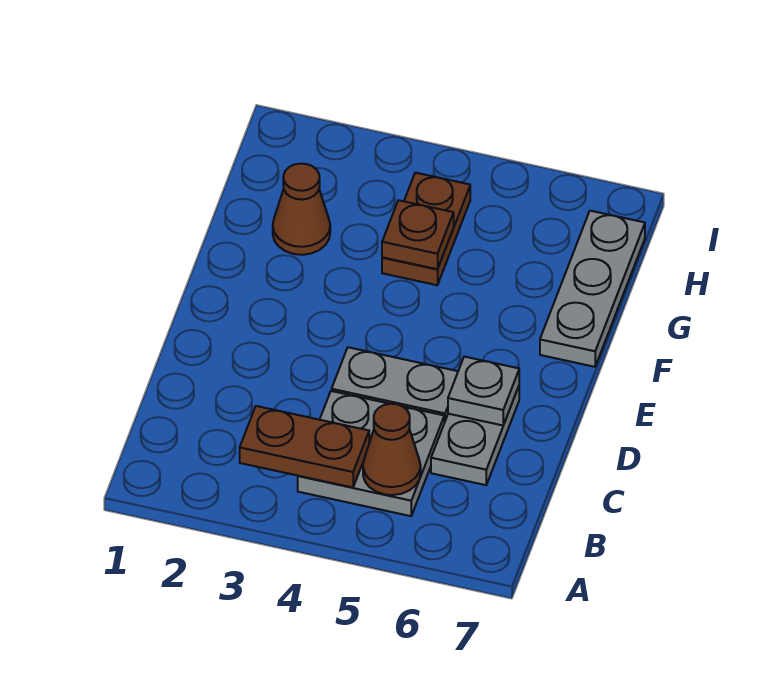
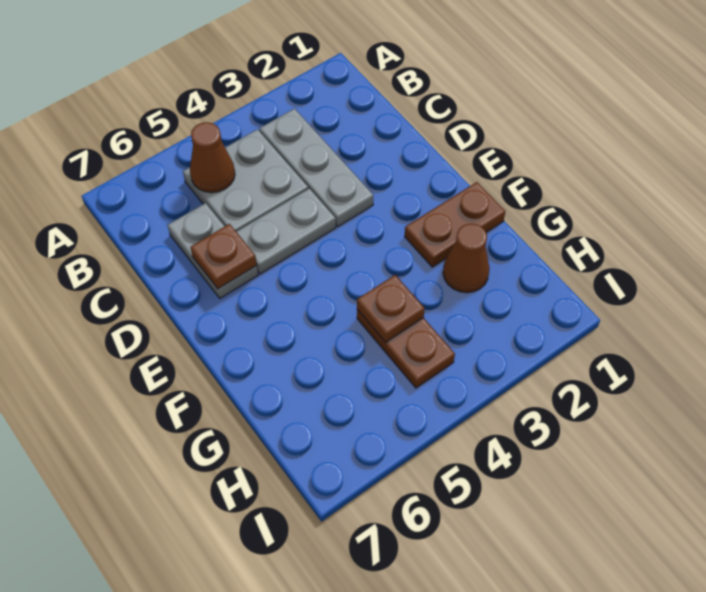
brown plate B3:B4 level 2 -> brown plate F1:F2 level 1
grey plate D6 level 2 -> brown plate D6 level 2
grey plate F7:H7 level 1 -> grey plate B3:D3 level 1

